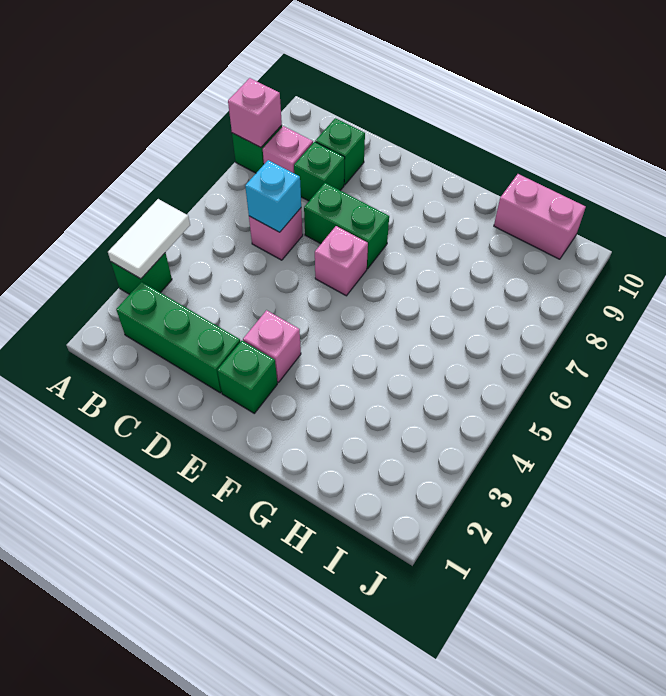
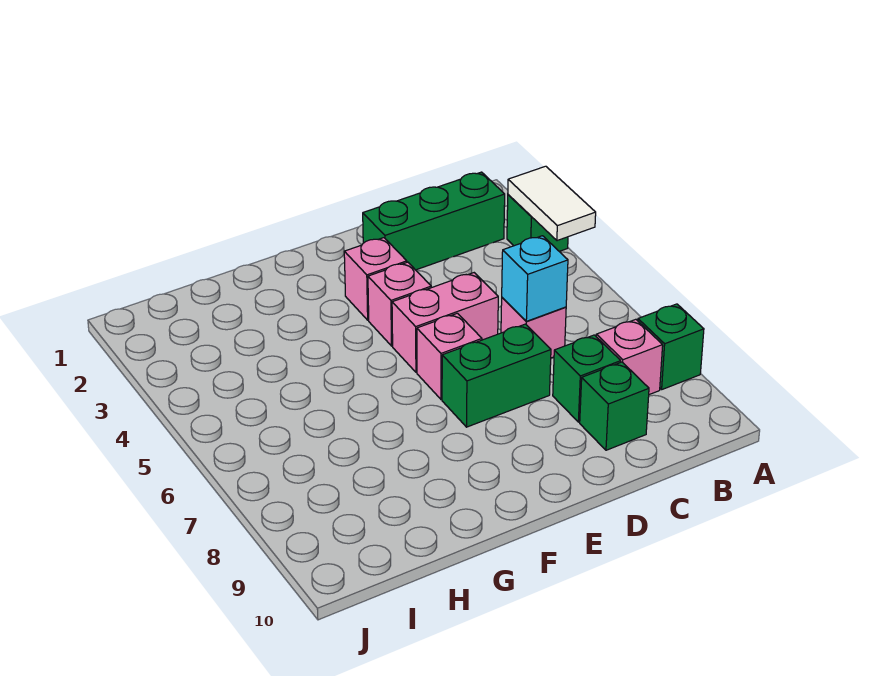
pink brick A8 level 2 -> pink brick E4 level 1
green brick E2 level 1 -> none
pink brick H10:I10 level 1 -> pink brick D5:E5 level 1

